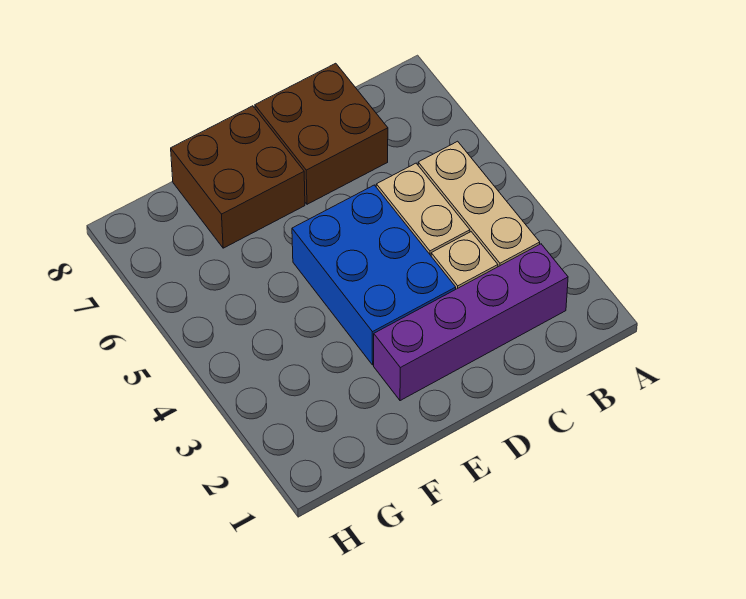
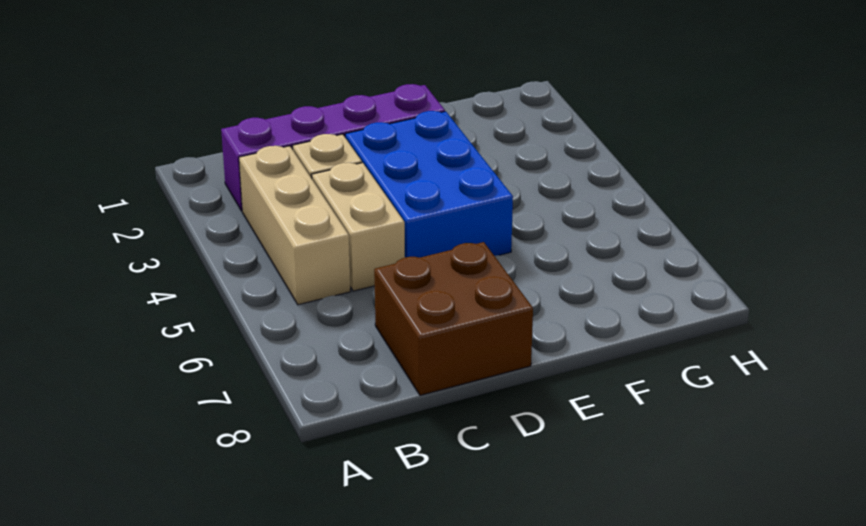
brown brick E7:F8 level 1 -> none

